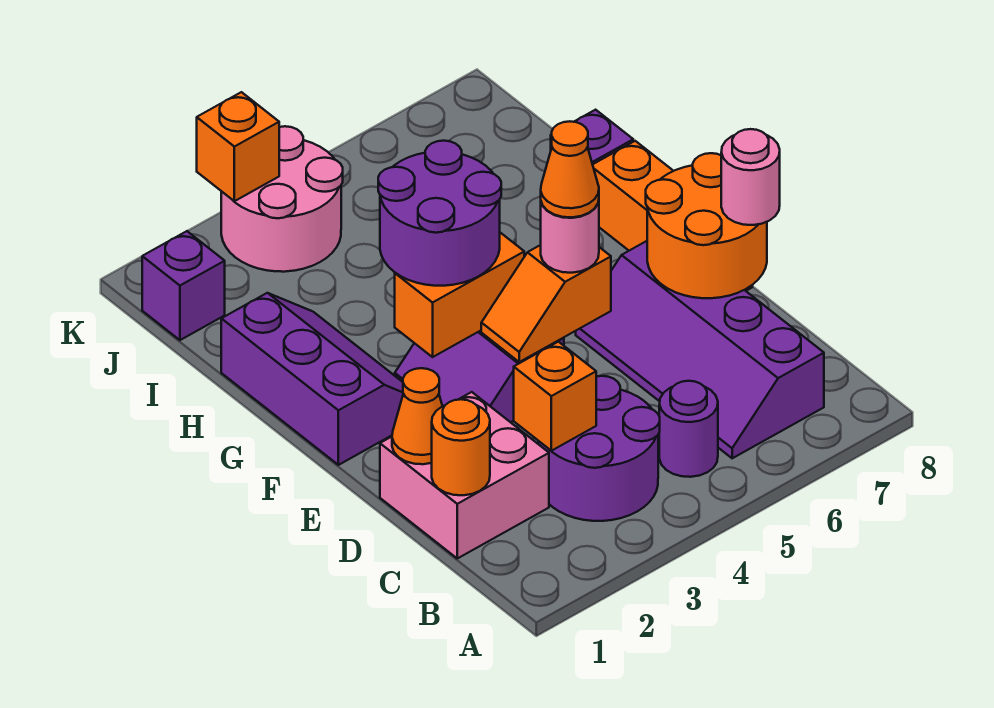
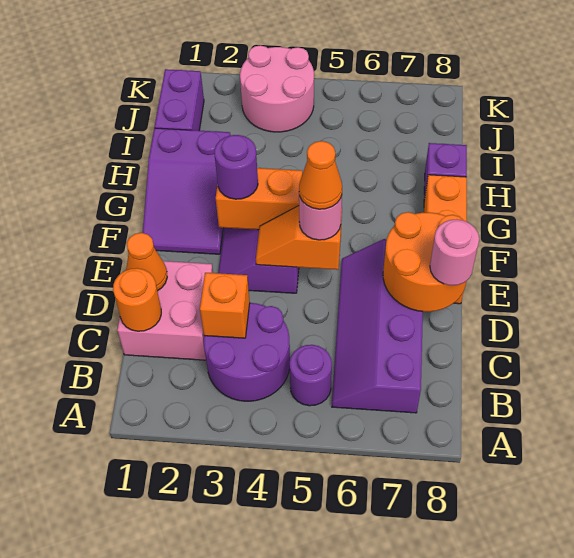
purple slope F1:H2 level 1 top 1 -> purple slope F1:H2 level 1 top H
purple round brick F3:G4 level 3 -> purple round brick F3 level 3
purple brick J1 level 1 -> purple brick I1:J1 level 1
orange brick K3 level 2 -> none

